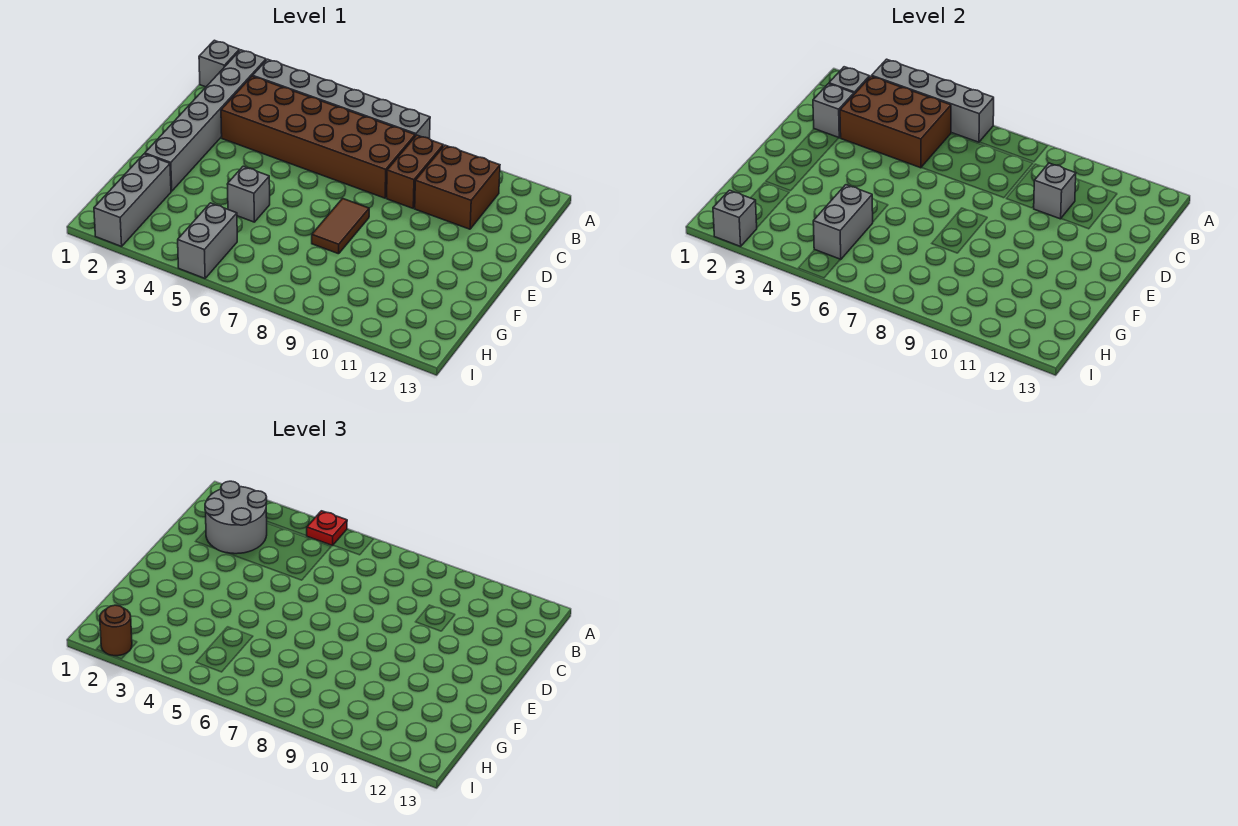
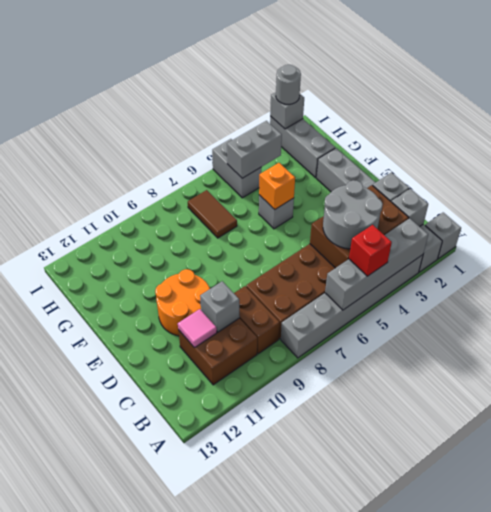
red plate A5 level 3 -> red brick A5 level 3
grey round brick B2:C3 level 3 -> grey round brick B4:C5 level 3
none -> pink tile C11 level 2
none -> orange round brick D10:E11 level 1
brown tile E8:F8 level 1 -> brown tile G7:H7 level 1
none -> orange brick F5 level 2
grey brick G5:H5 level 2 -> grey brick H4:H5 level 2
brown round brick I2 level 3 -> grey round brick I2 level 3

